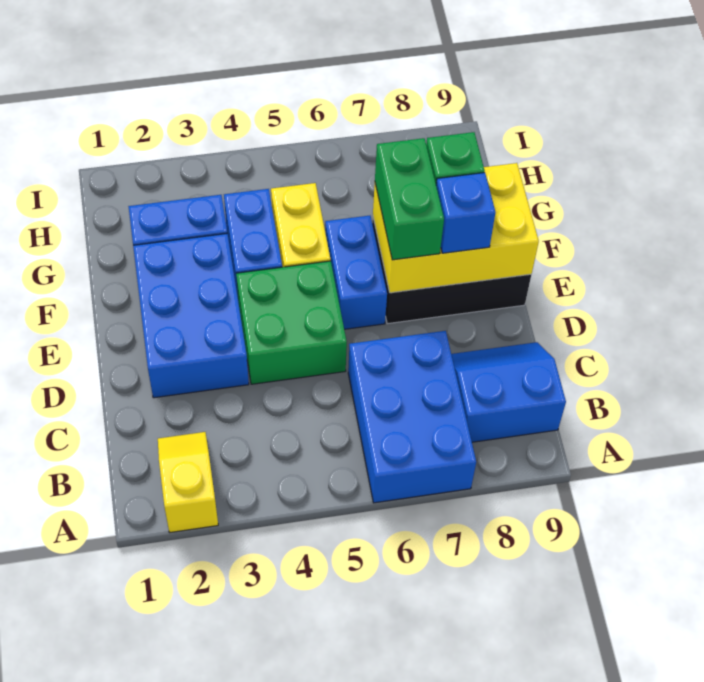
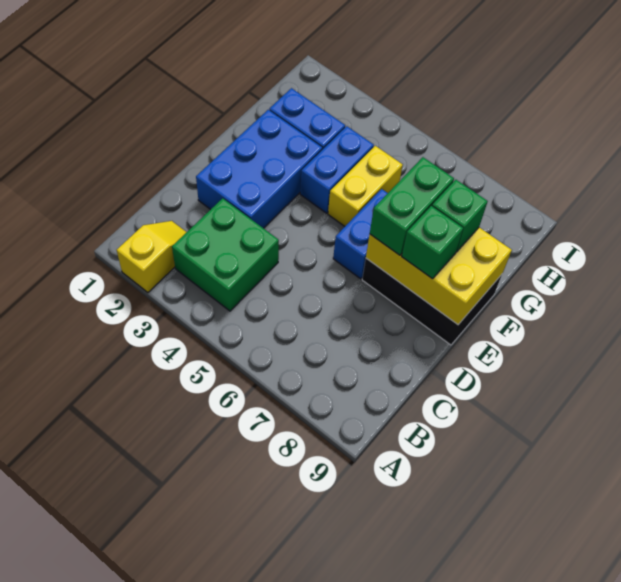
blue brick A6:C7 level 1 -> none
blue slope B8:C9 level 1 top B -> none
green brick D4:E5 level 1 -> green brick B3:C4 level 1
blue brick E8 level 3 -> green brick E8 level 3

